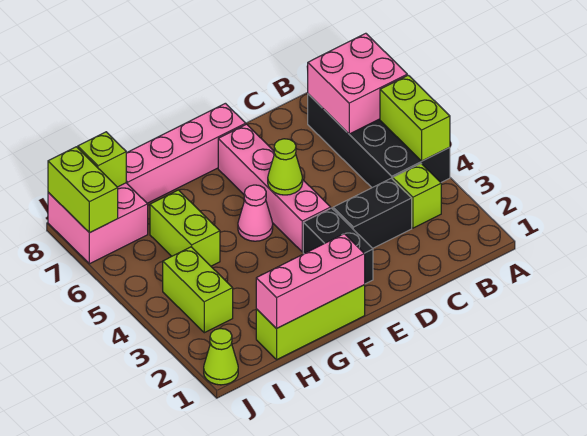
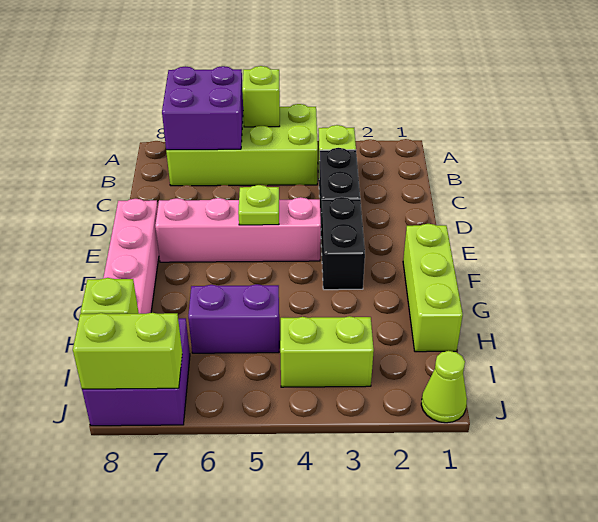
black brick A4:B7 level 1 -> lime brick A4:B7 level 1
lime brick A4:A5 level 2 -> lime brick A5 level 2
pink brick A6:B7 level 2 -> purple brick A6:B7 level 2
black brick E2:E3 level 1 -> black brick E3:F3 level 1
lime cone E5 level 2 -> lime plate E5 level 2
pink brick F1:H1 level 2 -> none
pink cone F5 level 1 -> none
lime brick H5:H6 level 1 -> purple brick H5:H6 level 1
pink brick I7:J8 level 1 -> purple brick I7:J8 level 1

